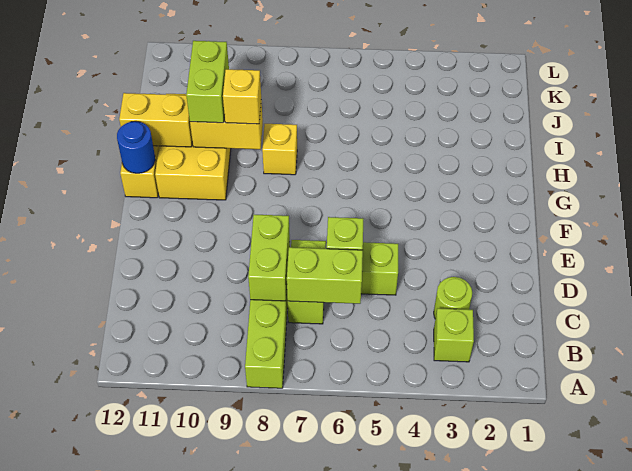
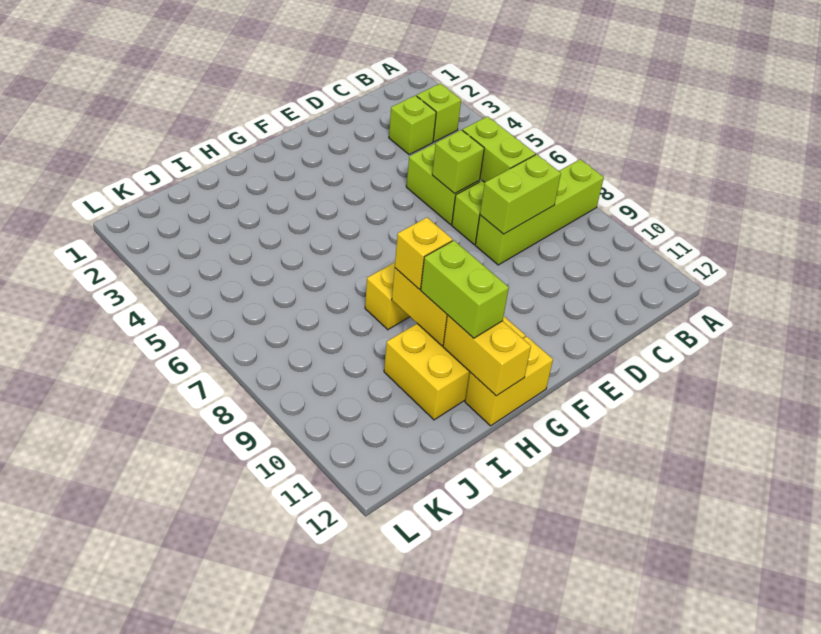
lime round brick C3 level 1 -> lime brick C3 level 1
blue round brick G12 level 2 -> none
lime brick H10:I10 level 3 -> lime brick H10:H11 level 3

